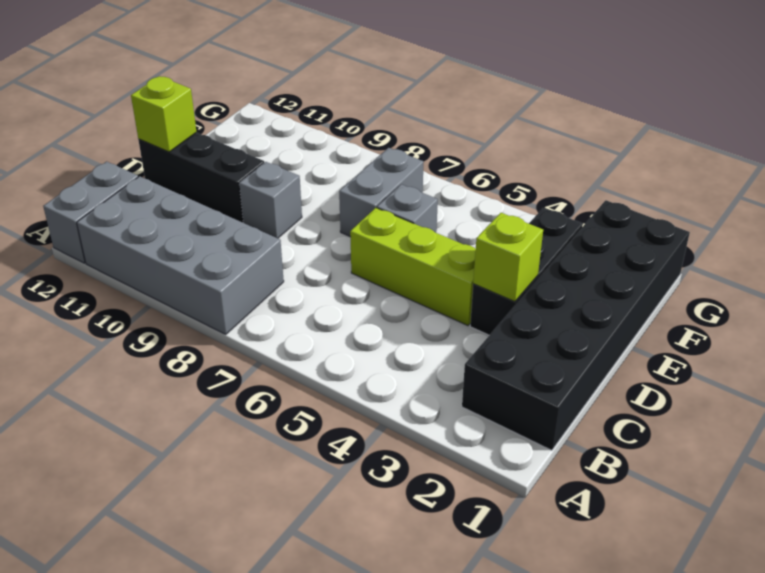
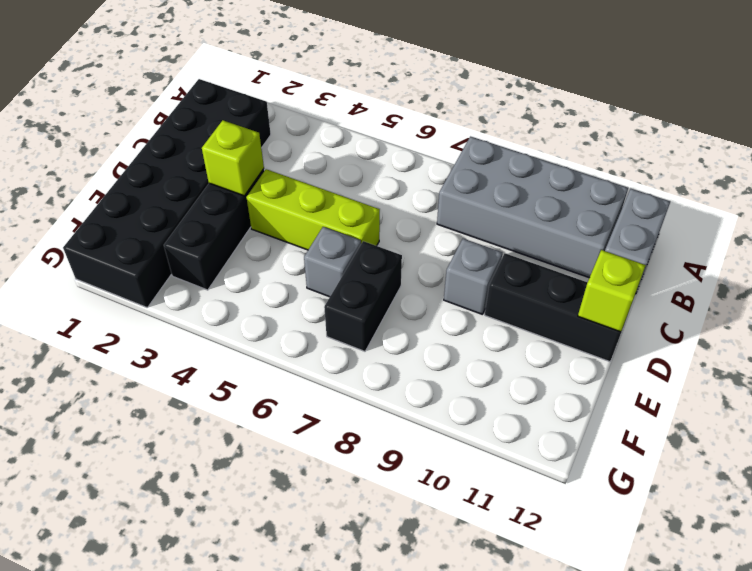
grey brick E7:F7 level 1 -> black brick E7:F7 level 1

